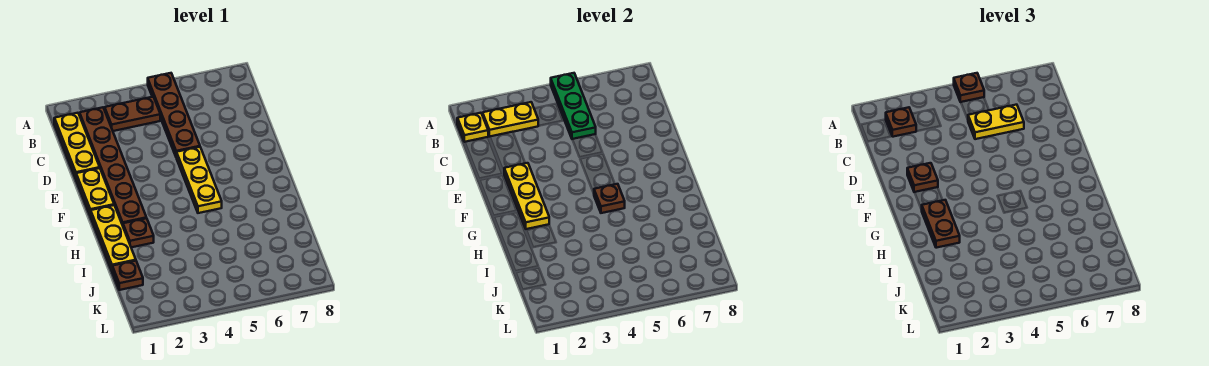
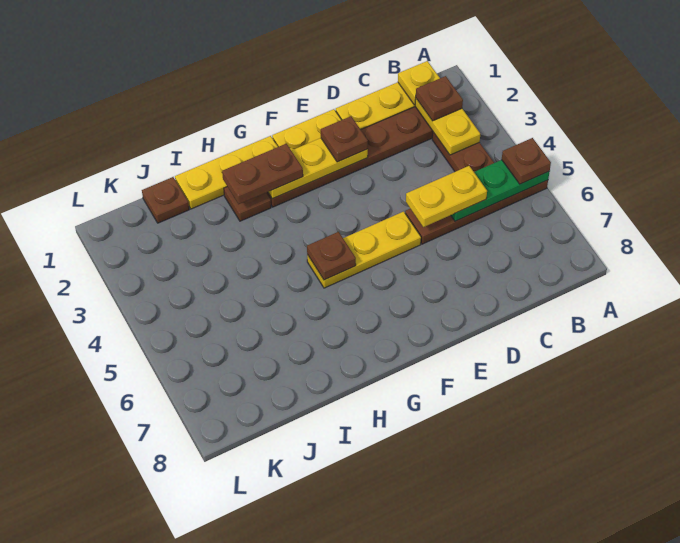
yellow plate C5:C6 level 3 -> yellow plate C5:D5 level 3

